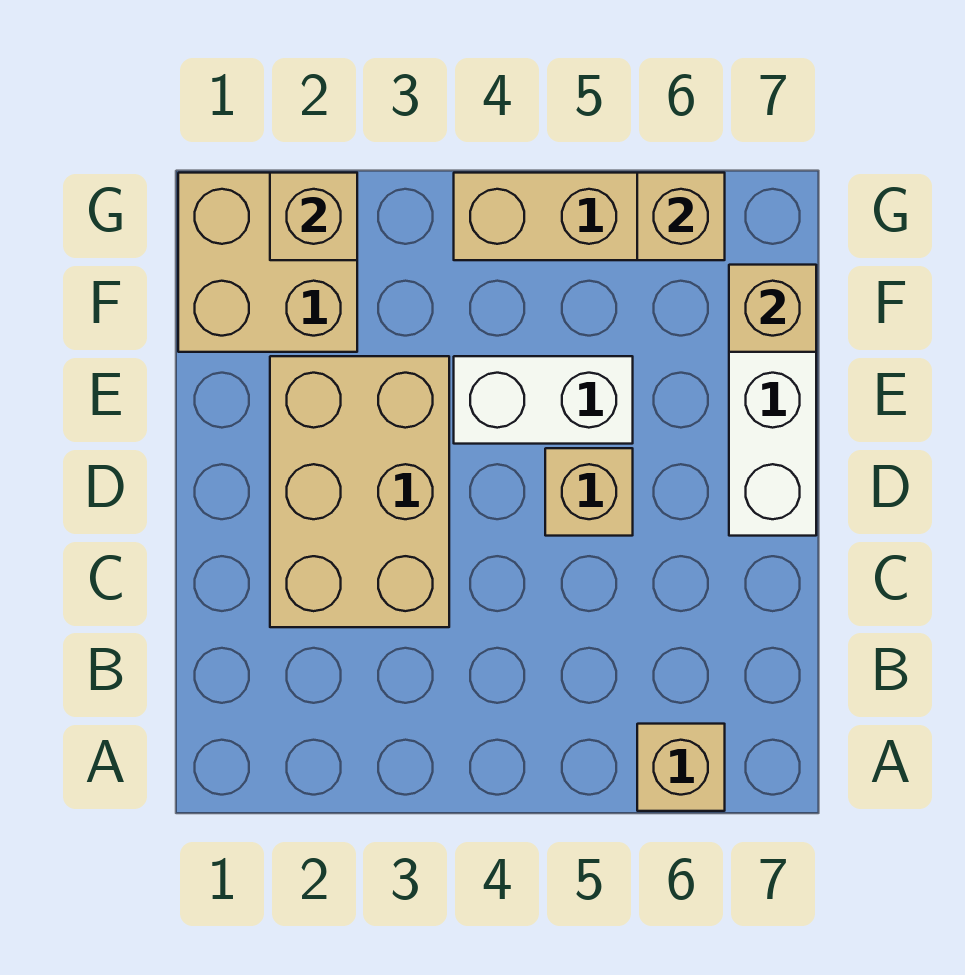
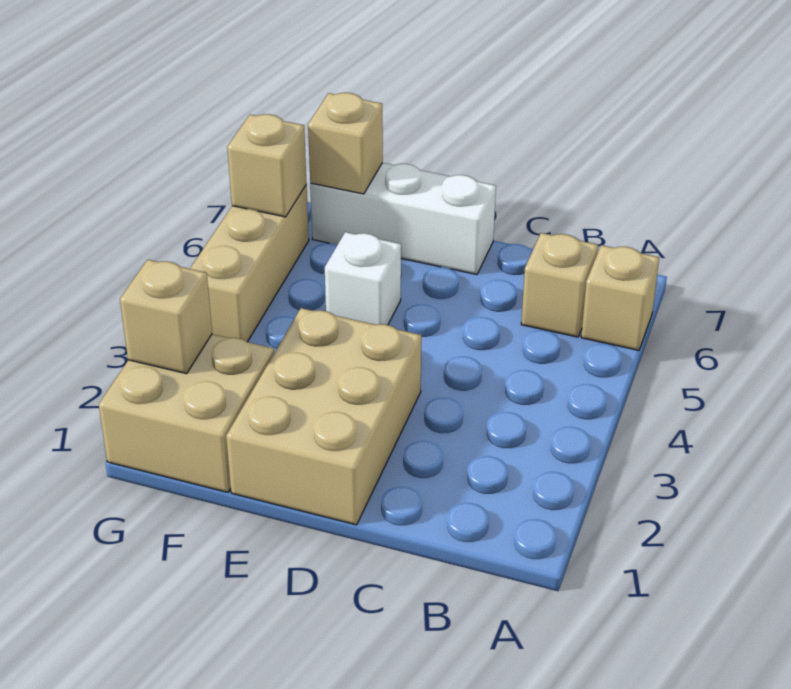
tan brick C2:E3 level 1 -> tan brick D1:E3 level 1
tan brick D5 level 1 -> tan brick B6 level 1
white brick E4:E5 level 1 -> white brick E5 level 1

